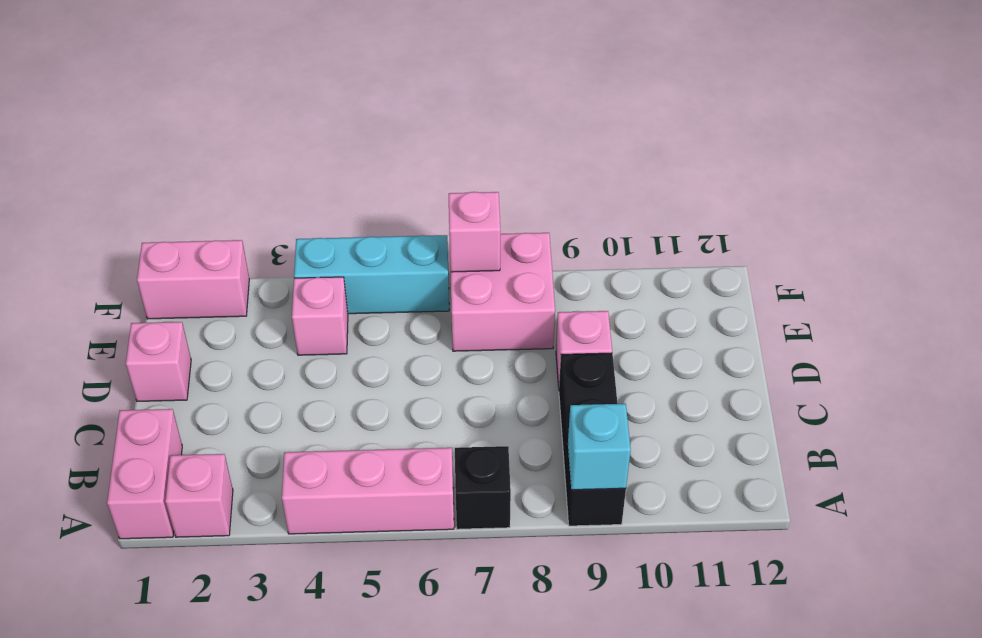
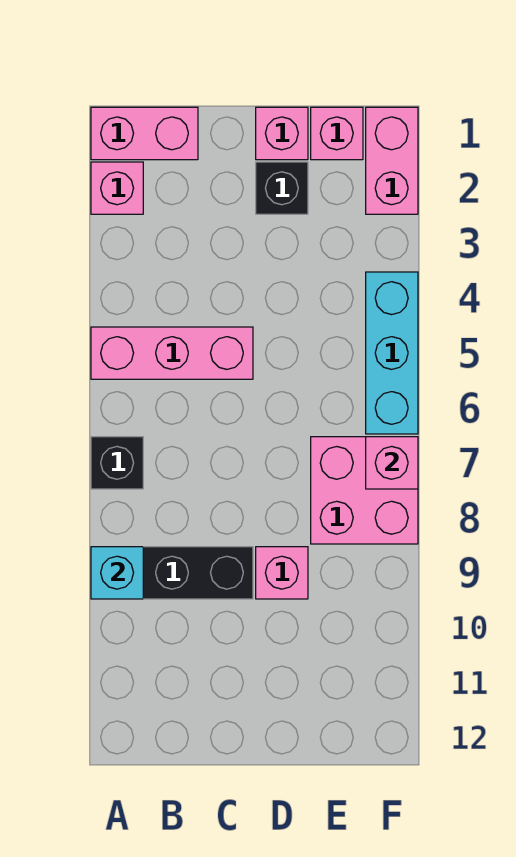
pink brick A4:A6 level 1 -> pink brick A5:C5 level 1
none -> black brick D2 level 1
pink brick E4 level 1 -> pink brick E1 level 1

